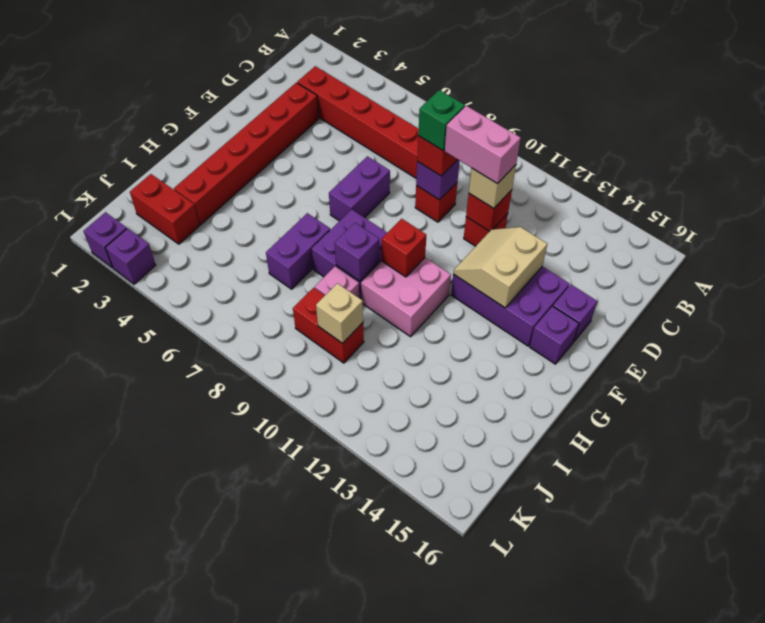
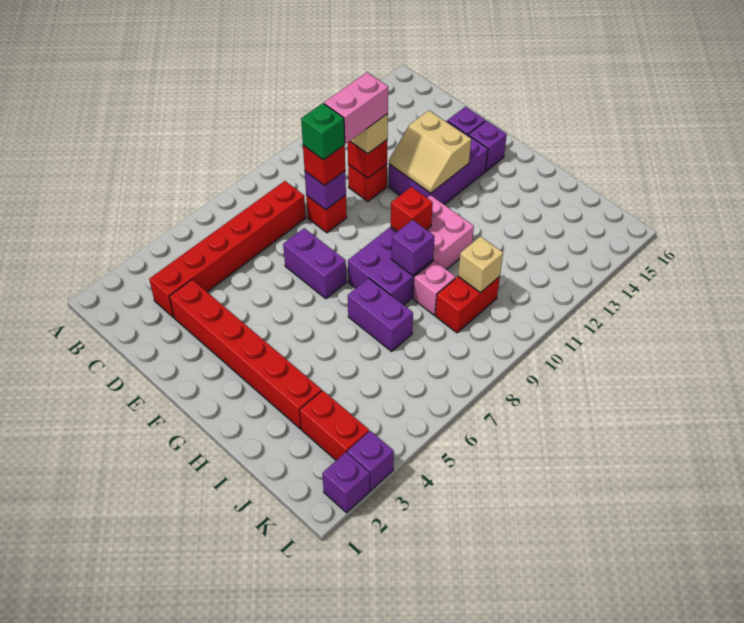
red brick J2:J3 level 1 -> red brick J3:K3 level 1

